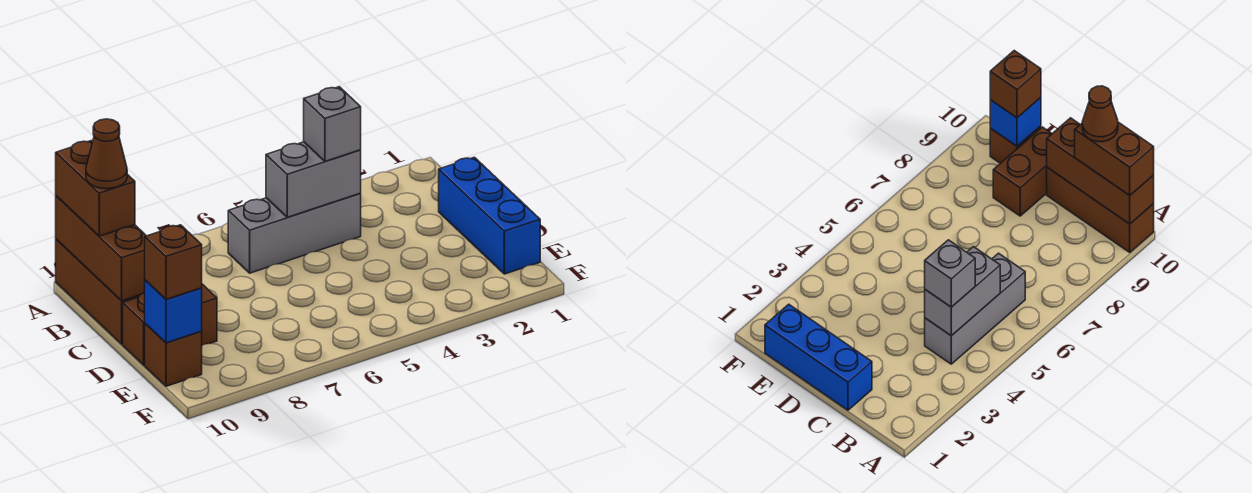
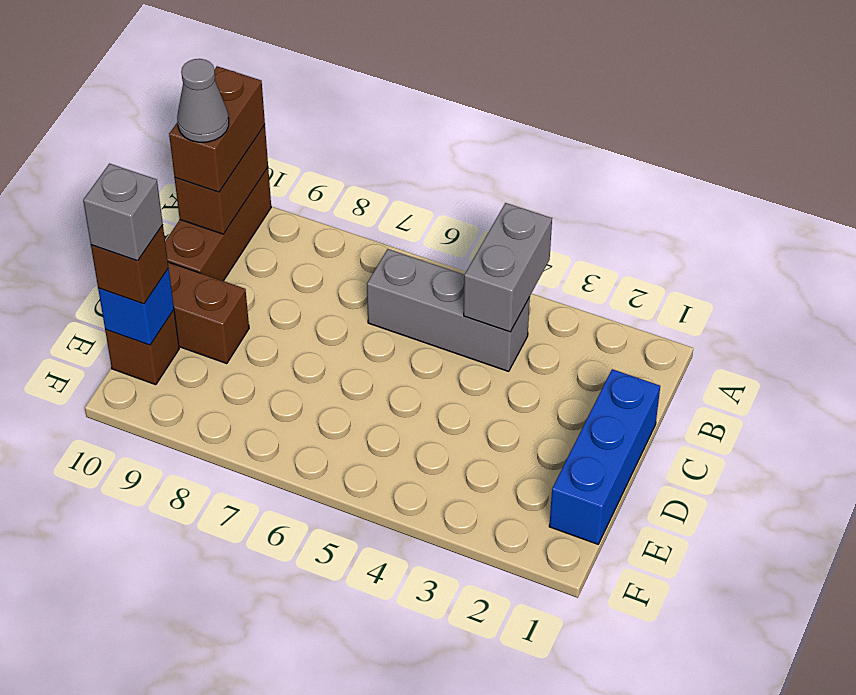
brown brick A10:C10 level 2 -> brown brick A10:B10 level 2
grey brick B4:B5 level 2 -> grey brick A4:B4 level 2
grey brick B4 level 3 -> grey brick E10 level 4
brown cone B10 level 4 -> grey cone B10 level 4

